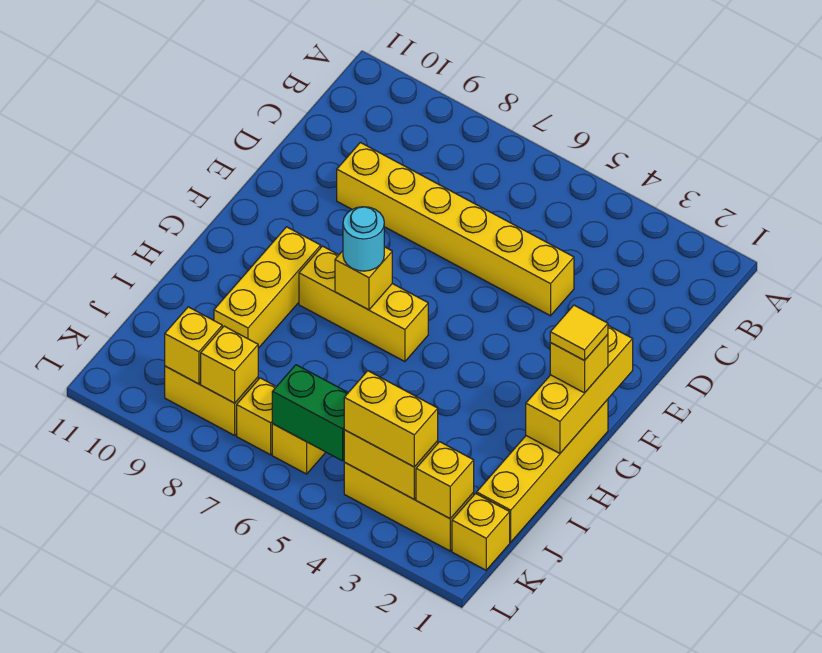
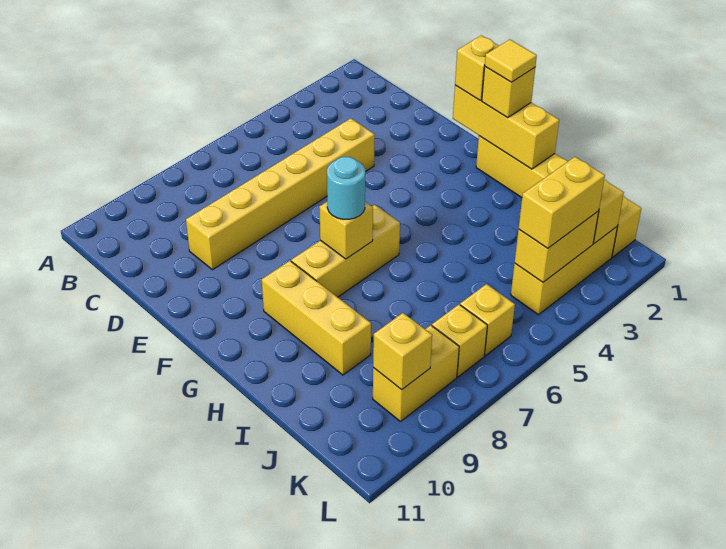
green brick K5:K6 level 2 -> none
yellow brick K8 level 2 -> yellow brick F1 level 3

